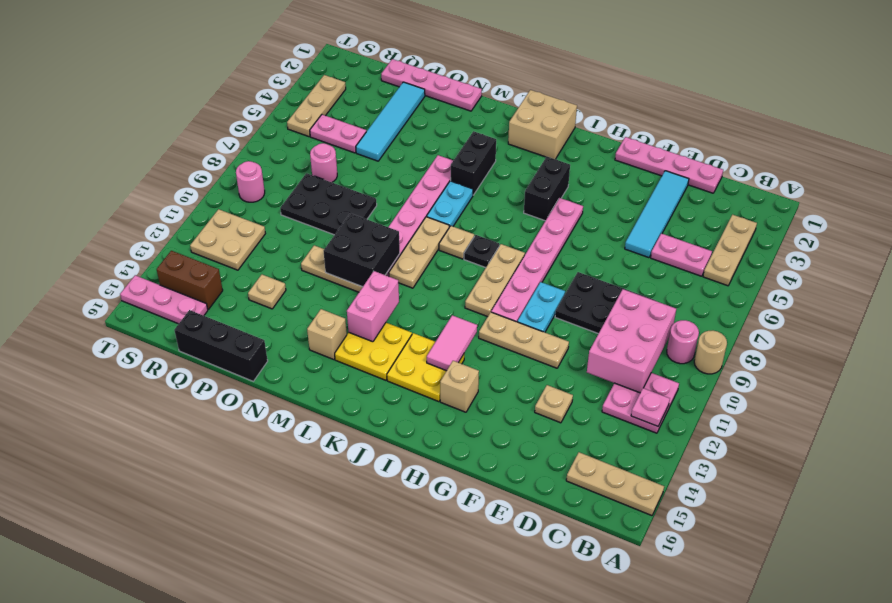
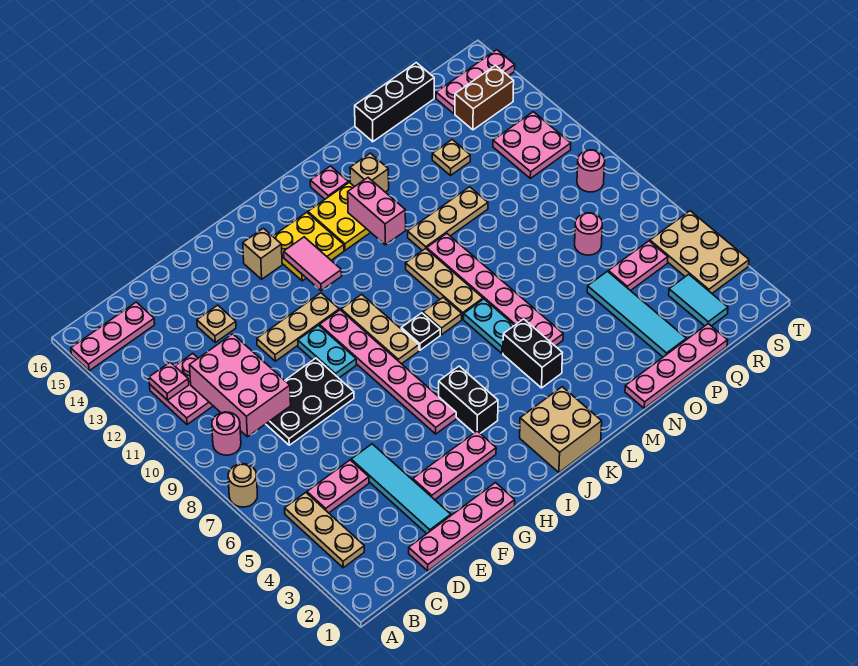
tan round brick A9 level 1 -> tan round brick A7 level 1
tan plate A15:C15 level 1 -> pink plate A15:C15 level 1
none -> pink plate F3:H3 level 1
none -> pink plate L15 level 1
black brick M10:N11 level 2 -> none
black plate O8:Q9 level 1 -> none
none -> cyan tile R2:R3 level 1
tan plate R11:S12 level 1 -> pink plate R11:S12 level 1
tan plate S3:S5 level 1 -> tan plate S3:T5 level 1

